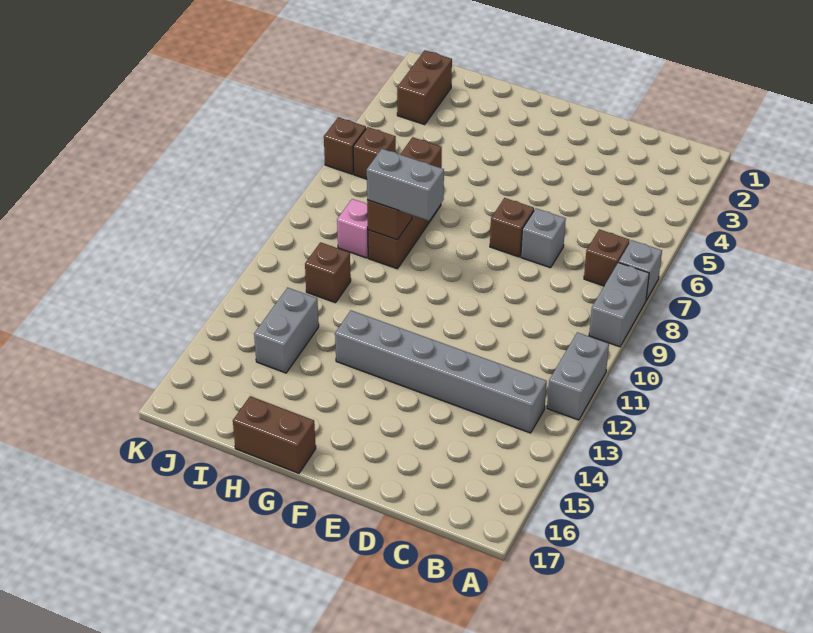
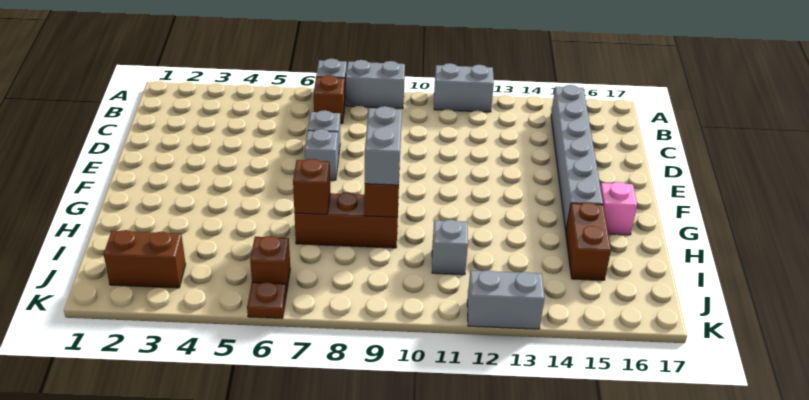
grey brick B13:G13 level 1 -> grey brick B15:G15 level 1
brown brick E7 level 1 -> grey brick E7 level 1
brown brick G17:H17 level 1 -> brown brick H15:I15 level 1
pink brick I9 level 1 -> pink brick G16 level 1
brown brick I11 level 1 -> grey brick I11 level 1
grey brick I13:I14 level 1 -> grey brick K12:K13 level 1
brown brick K6 level 1 -> brown plate K6 level 1

